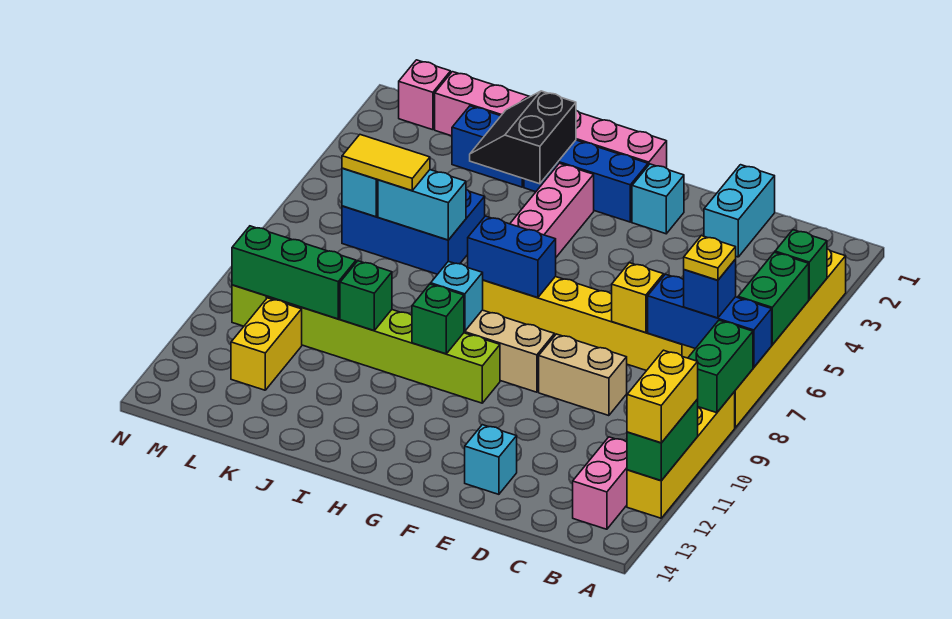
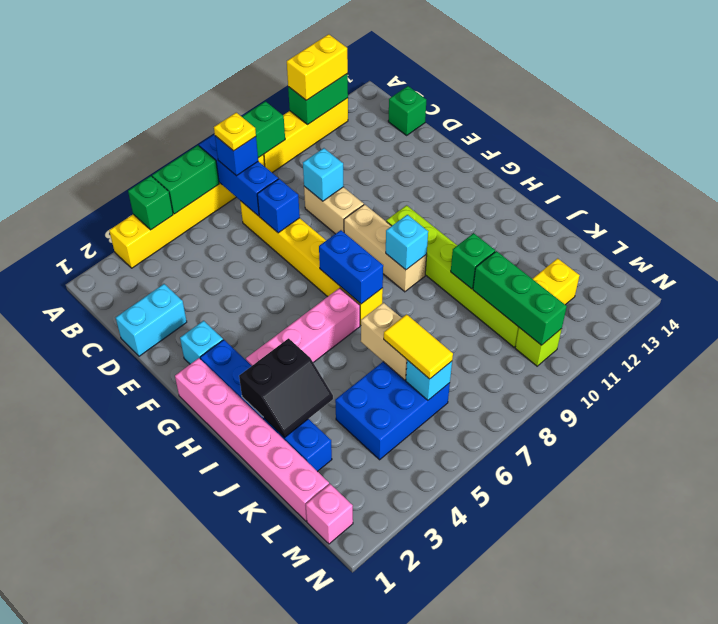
pink brick B12:B13 level 1 -> none
yellow brick D7 level 2 -> blue brick D7 level 2
cyan brick E13 level 1 -> cyan brick D9 level 2
green brick H10 level 2 -> green brick C14 level 1
blue brick J5:L6 level 1 -> blue brick K4:L6 level 1
cyan brick J6:K6 level 2 -> tan brick J6:K6 level 2

